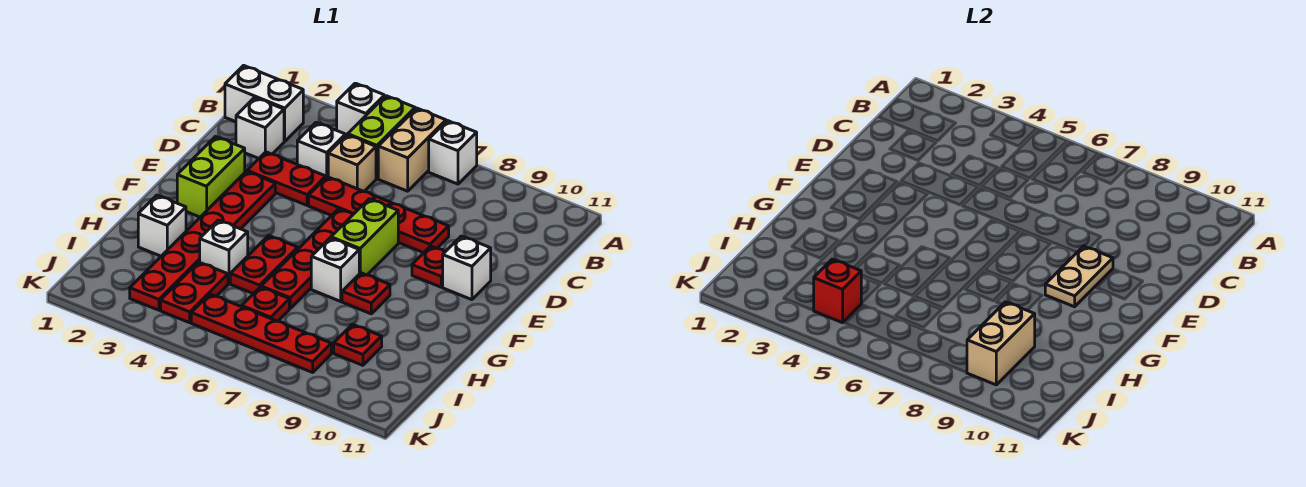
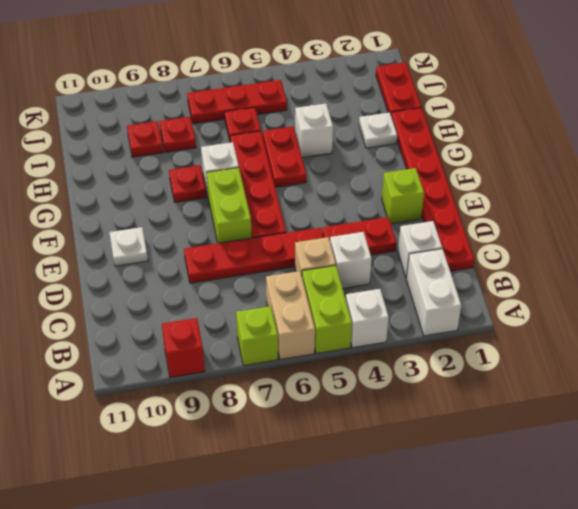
white brick A7 level 1 -> lime brick A7 level 1
white brick B1:B2 level 1 -> white brick A2:B2 level 1
lime brick E2:F2 level 1 -> lime brick E2 level 1
red plate E3:J3 level 1 -> red plate C1:H1 level 1
red plate E9 level 1 -> red plate I8 level 1
tan plate E9:F9 level 2 -> none
white brick E10 level 1 -> white plate E10 level 1
white brick H2 level 1 -> white plate H2 level 1
red plate I4:J4 level 1 -> red plate I1:J1 level 1
tan brick I9:J9 level 2 -> none
red brick J4 level 2 -> red brick A9 level 1
red plate J5:J8 level 1 -> red plate J5:J7 level 1

